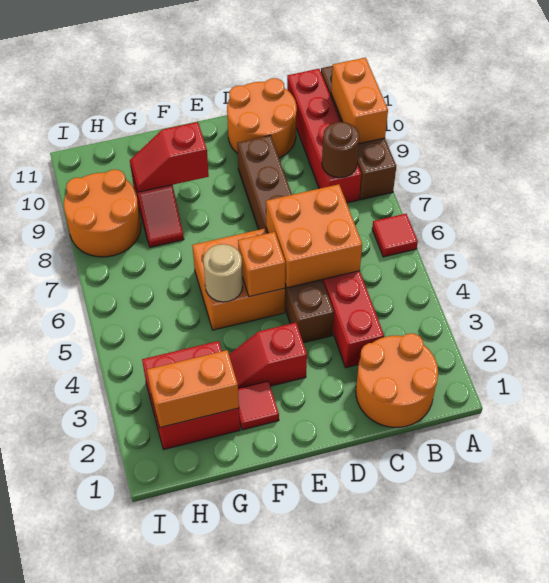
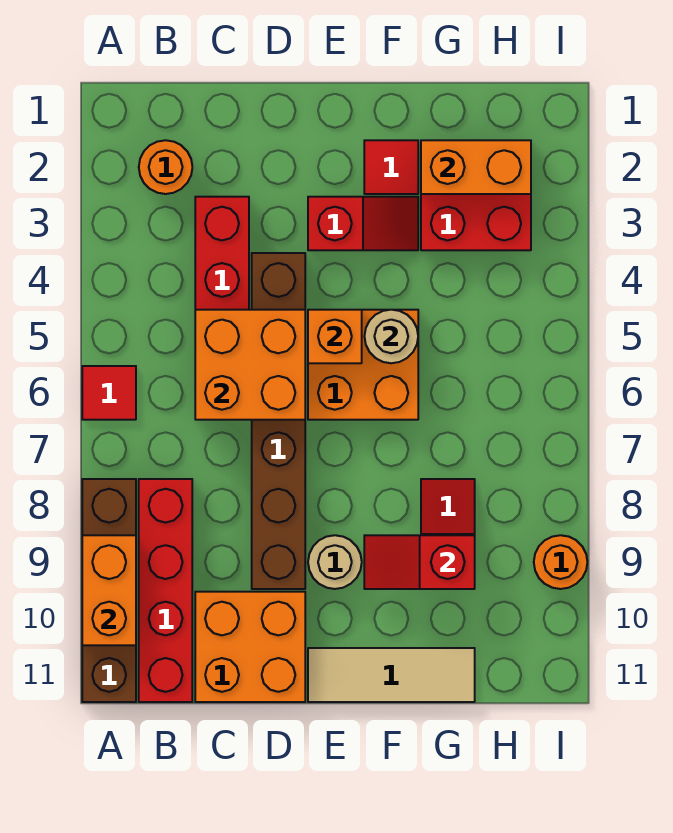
orange round brick B1:C2 level 1 -> orange round brick B2 level 1
brown round brick B8 level 2 -> none
orange round brick C10:D11 level 1 -> orange brick C10:D11 level 1
none -> tan round brick E9 level 1
none -> tan tile E11:G11 level 1
red slope F9:G9 level 2 top F -> red slope F9:G9 level 2 top G
orange round brick H8:I9 level 1 -> orange round brick I9 level 1

